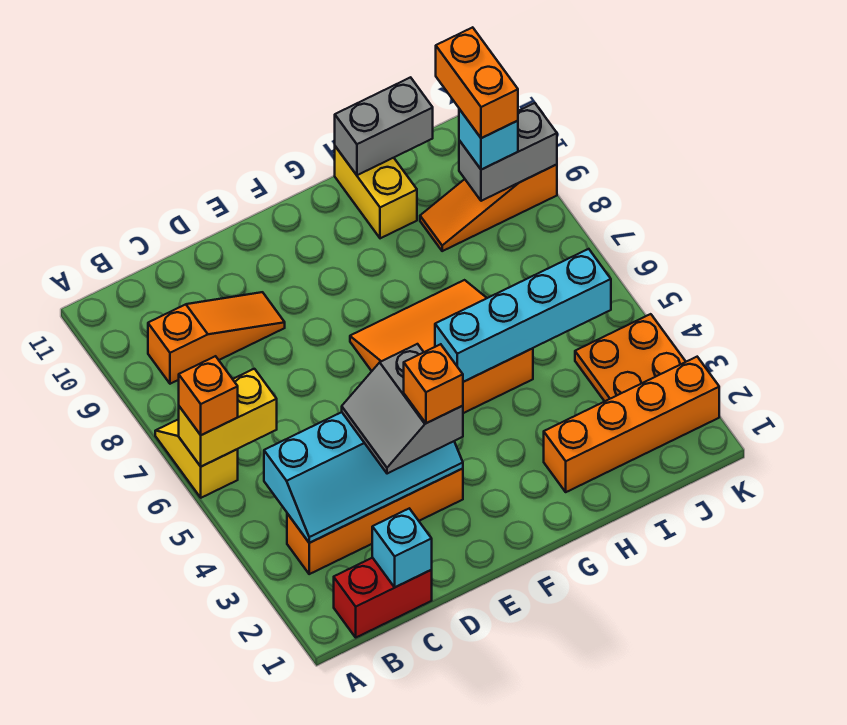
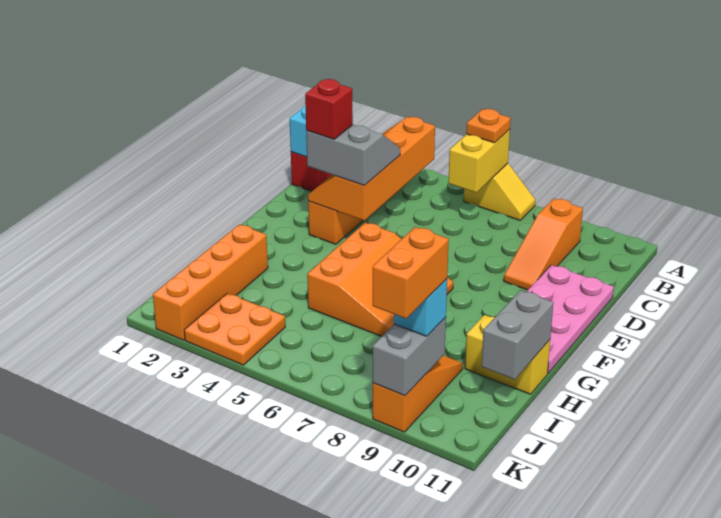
orange brick A6 level 3 -> orange plate A6 level 3
cyan slope B3:E4 level 2 top 4 -> orange slope B3:E4 level 2 top 4
none -> pink plate D10:G11 level 1
orange brick E3 level 4 -> red brick E3 level 4
cyan brick G5:J5 level 2 -> none
orange brick J9:J10 level 4 -> orange brick J9:K9 level 4

